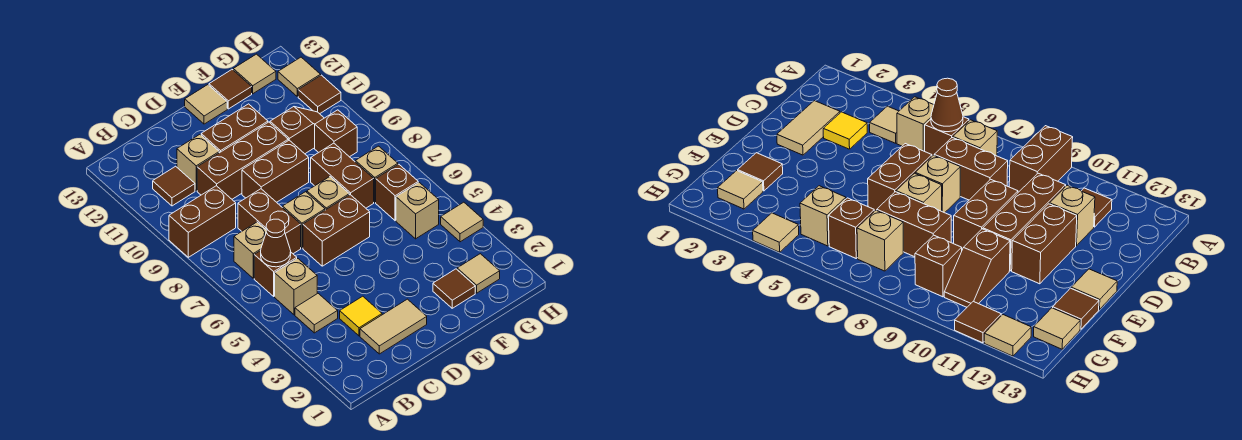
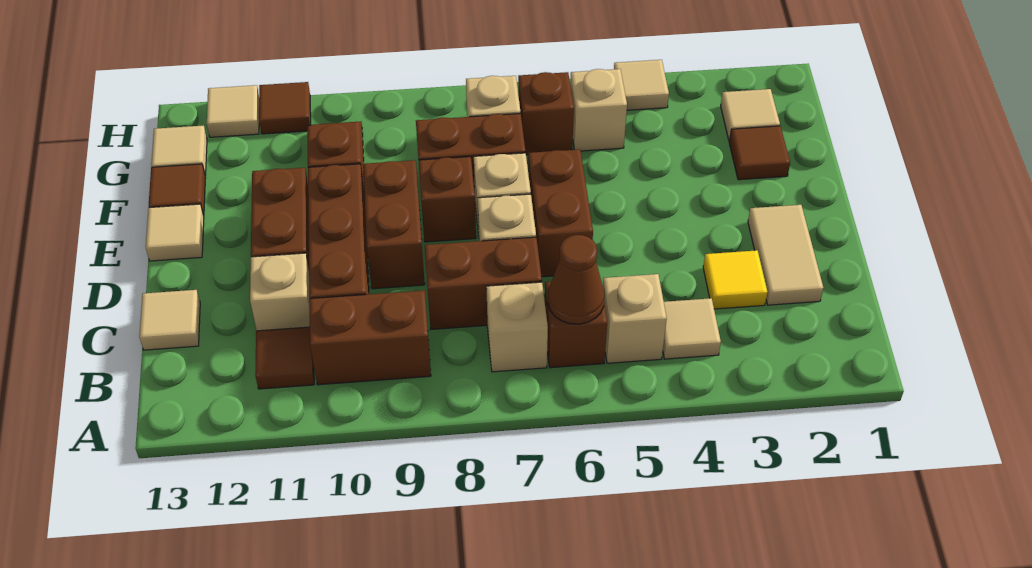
brown brick A9:B9 level 1 -> brown brick B9:B10 level 1
none -> tan tile C13 level 1
brown brick G9 level 1 -> brown brick E8 level 1

